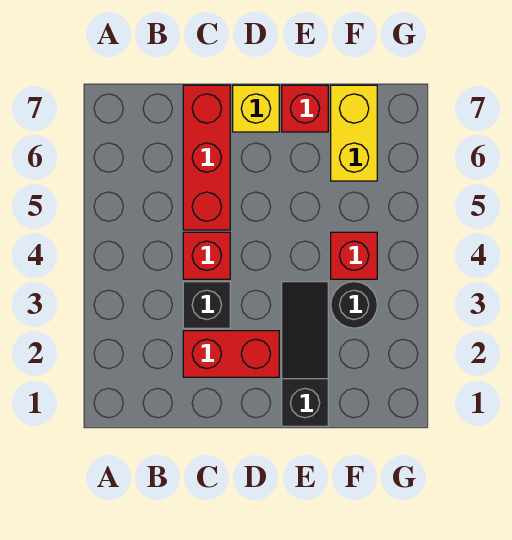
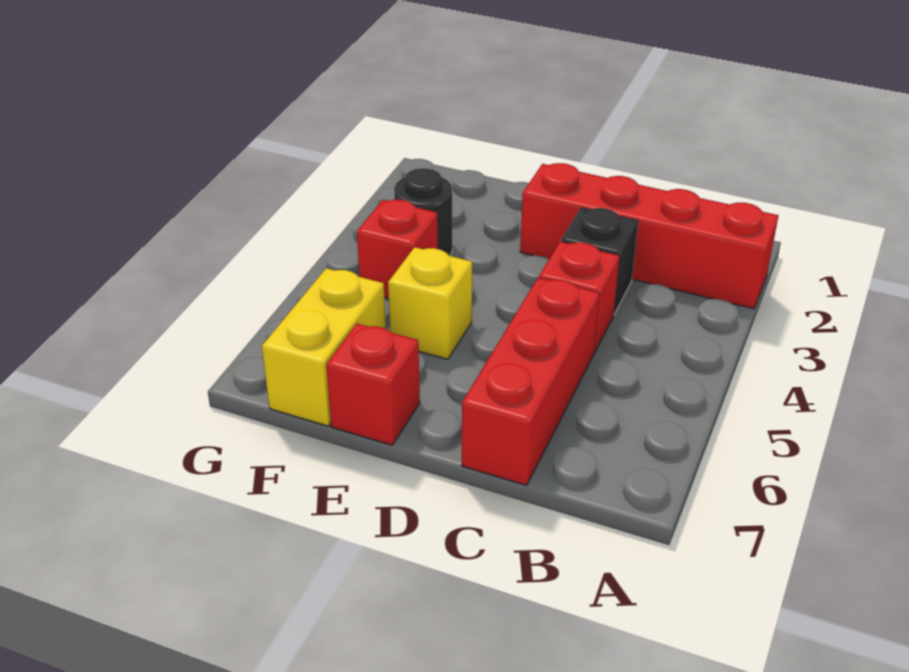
red brick C2:D2 level 1 -> red brick A2:D2 level 1
yellow brick D7 level 1 -> yellow brick E5 level 1
black slope E1:E3 level 1 top 1 -> none

